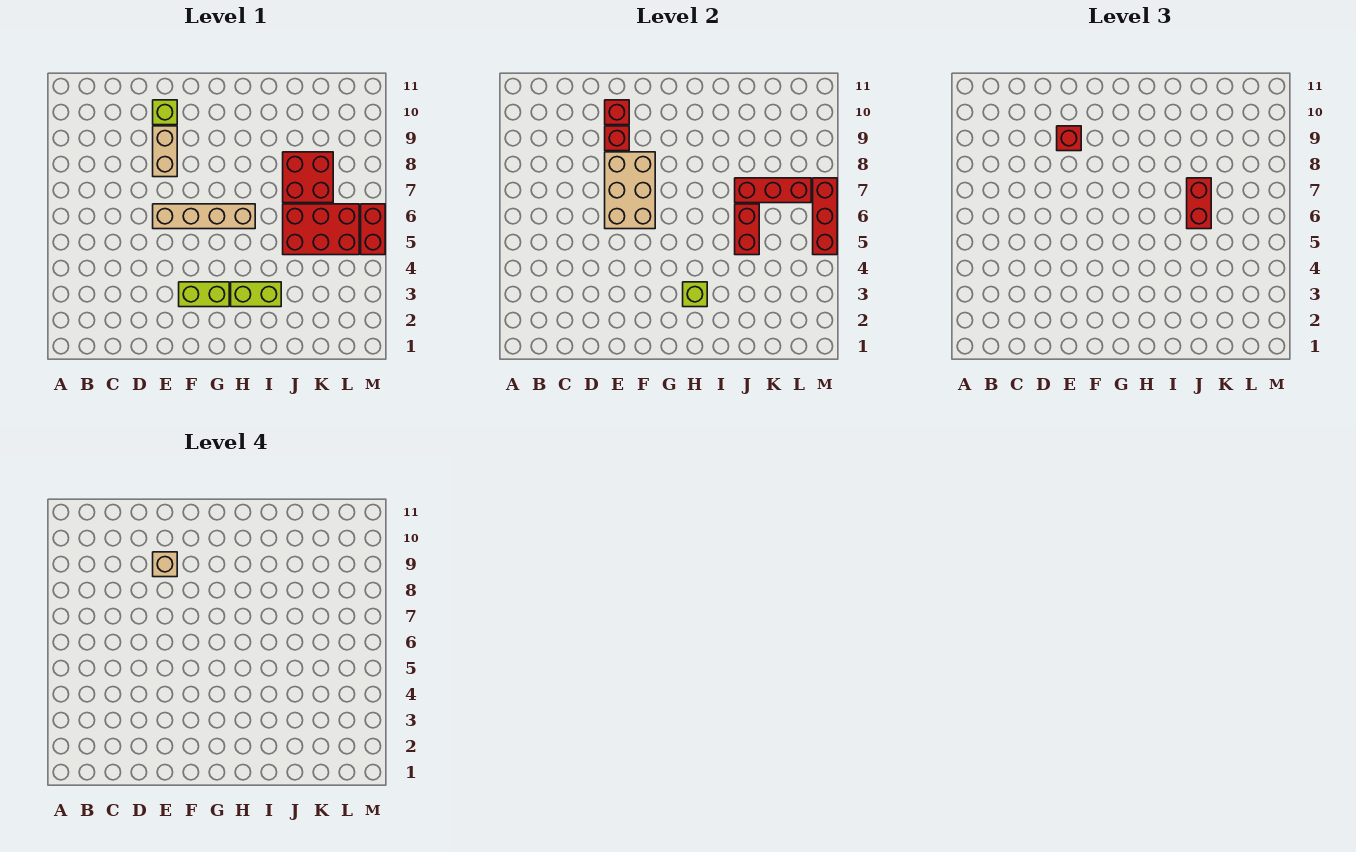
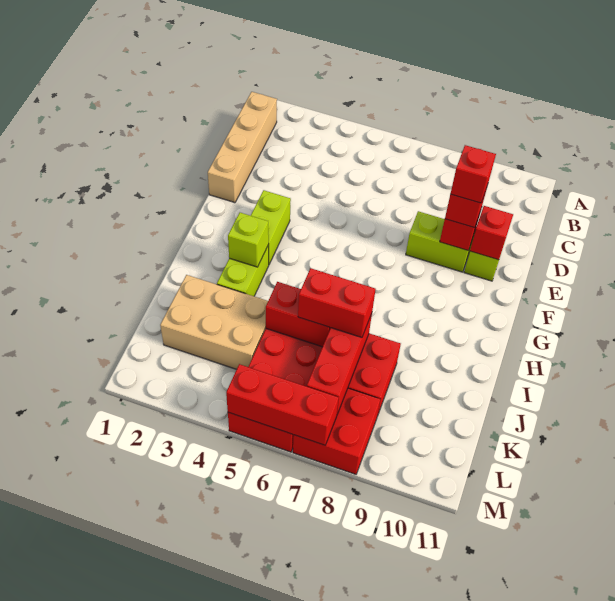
tan brick E6:H6 level 1 -> tan brick B1:E1 level 1
tan brick E6:F8 level 2 -> tan brick J2:K4 level 1
tan brick E8:E9 level 1 -> lime brick E8:E9 level 1
tan brick E9 level 4 -> red brick E9 level 4
none -> red brick L7:M8 level 1

